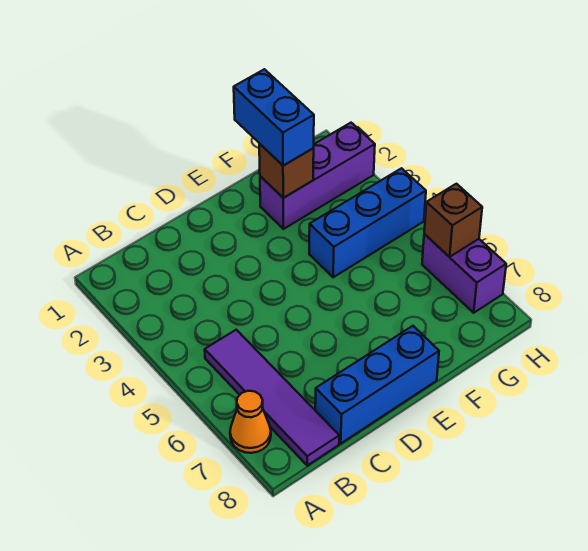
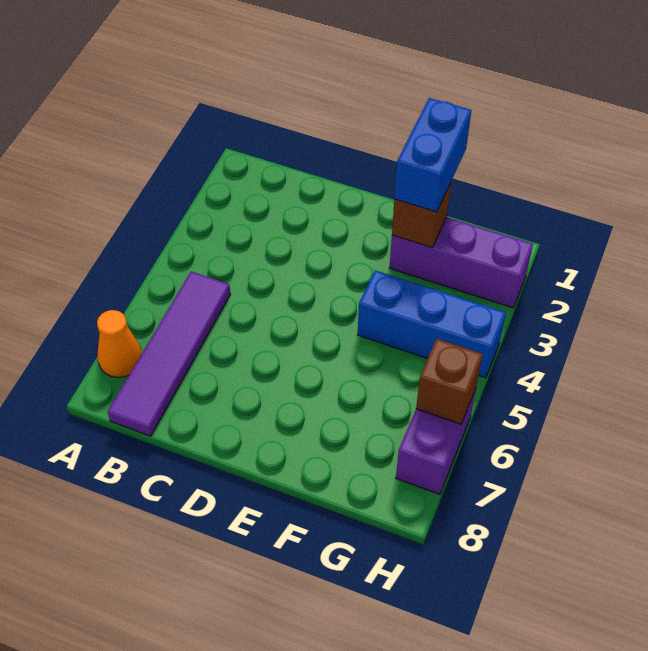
blue brick C8:E8 level 1 -> none

